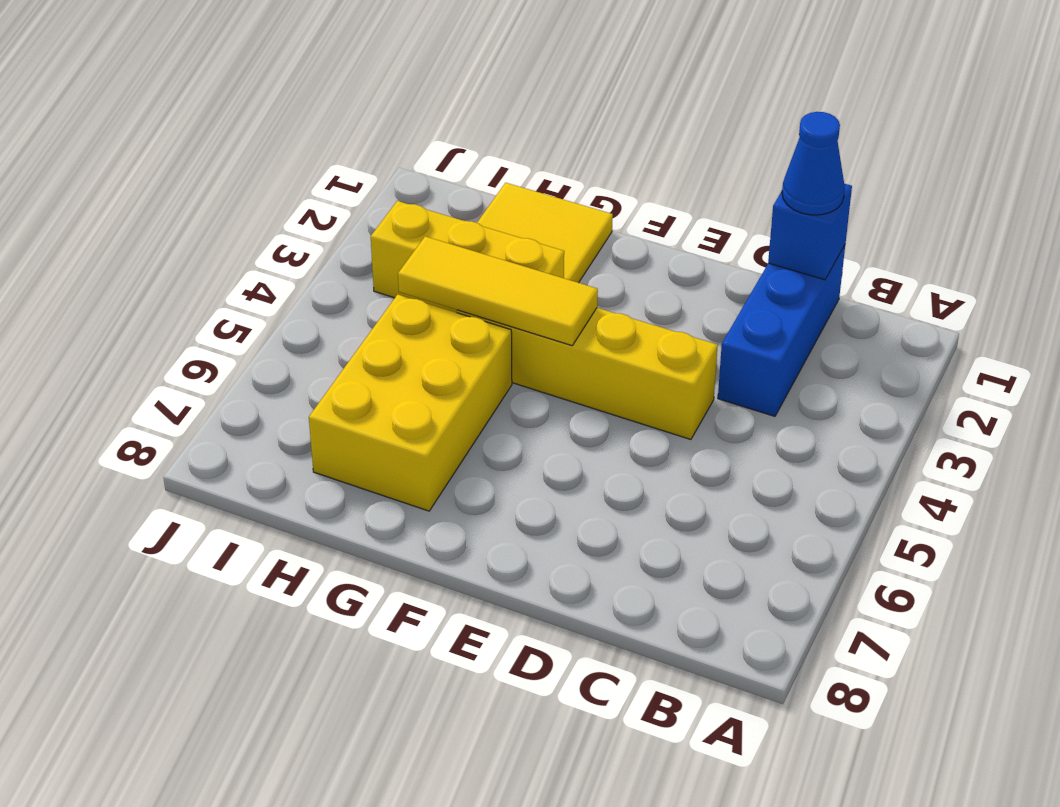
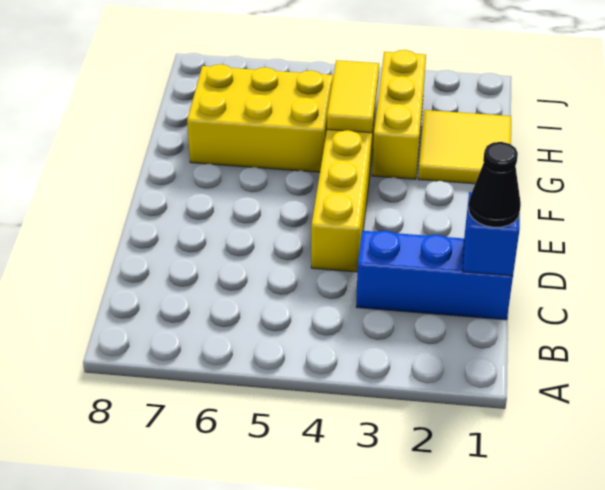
blue cone C1 level 3 -> black cone C1 level 3
yellow tile F4:H4 level 2 -> yellow tile G4:H4 level 2

